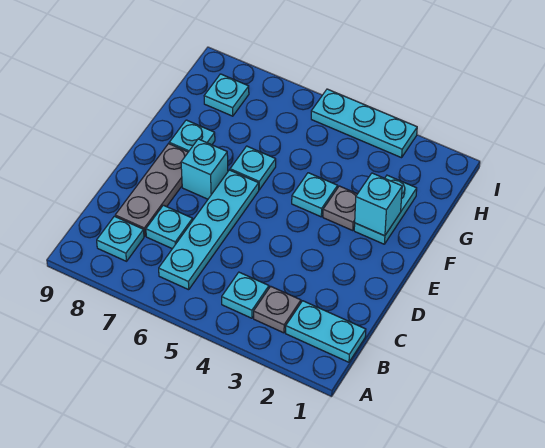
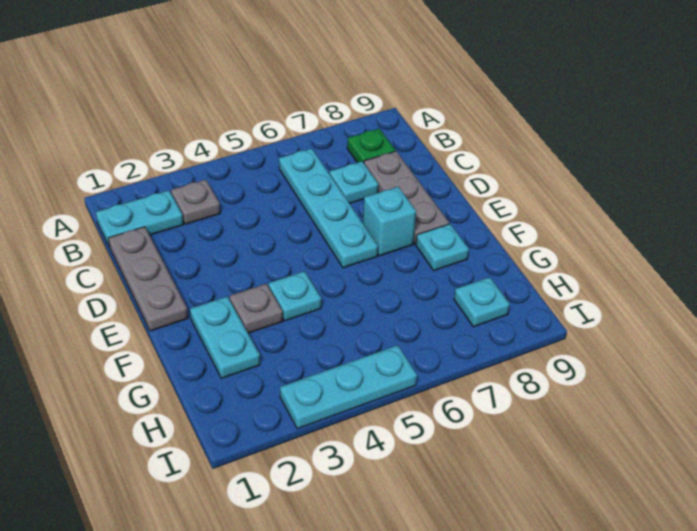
cyan plate B4 level 1 -> none
cyan plate B8 level 1 -> green plate B8 level 1
none -> grey plate C1:E1 level 1
cyan brick F2 level 2 -> none
cyan plate F6 level 1 -> none

